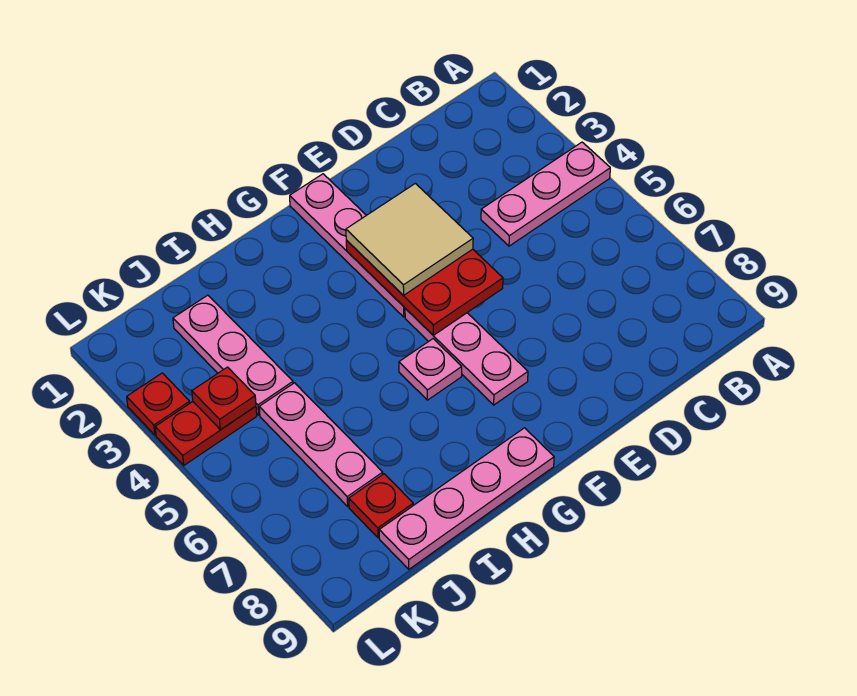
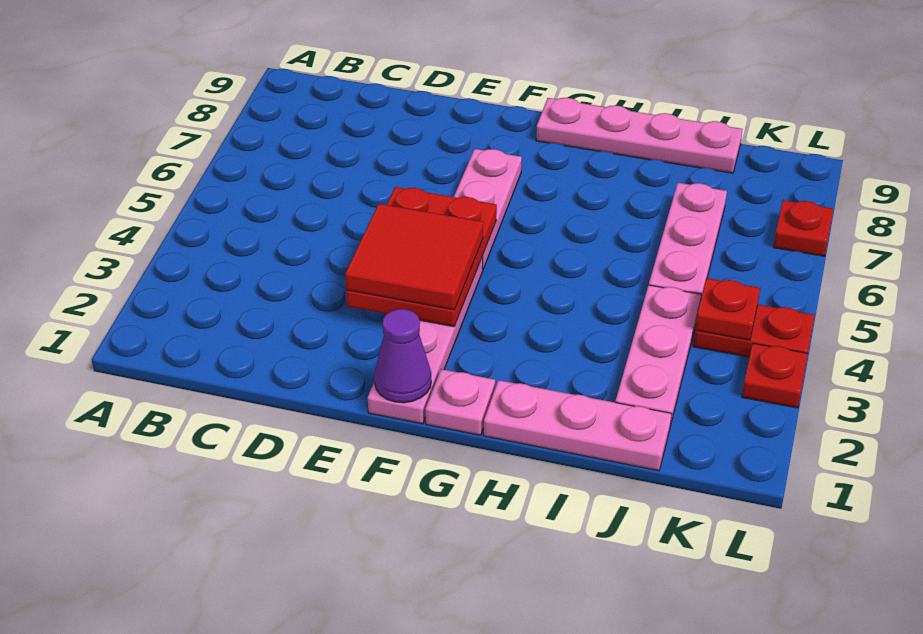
pink plate A4:C4 level 1 -> pink plate H1:J1 level 1
tan tile E3:F4 level 3 -> red tile E3:F4 level 3
none -> purple cone F1 level 2
pink plate G6 level 1 -> pink plate G1 level 1
red plate J8 level 1 -> red plate L7 level 1

